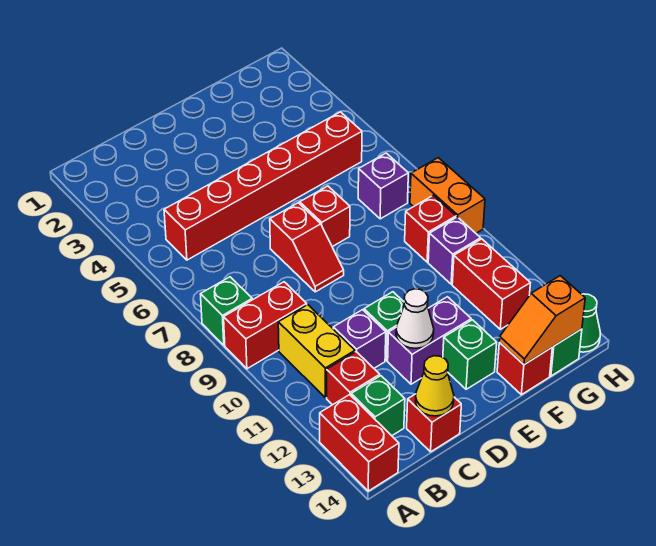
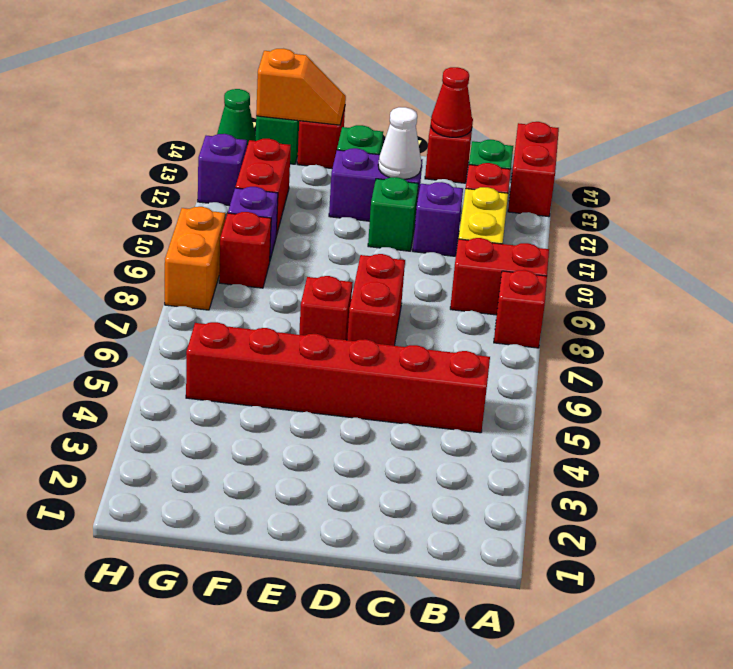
green brick A8 level 1 -> red brick A8 level 1
yellow cone C14 level 2 -> red cone C14 level 2
red slope D7:D8 level 1 top 7 -> red brick D7:D8 level 1
purple brick G7 level 1 -> purple brick H12 level 1

